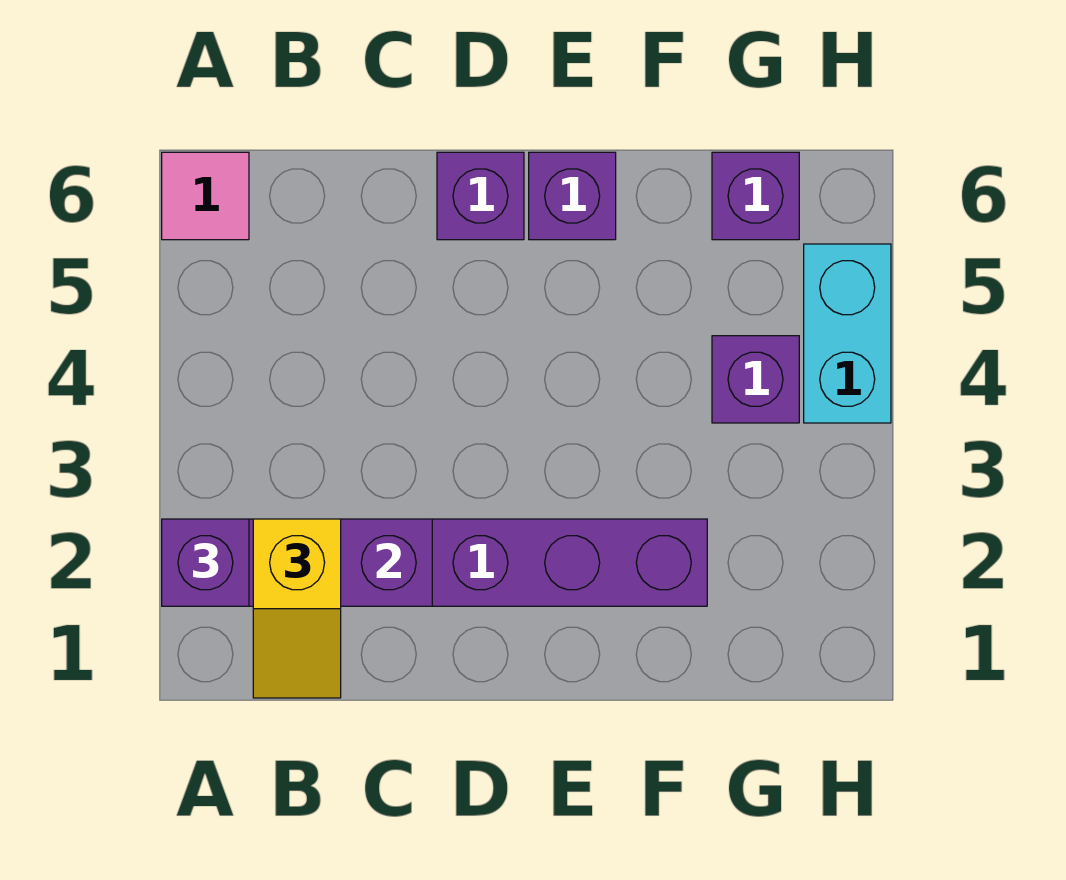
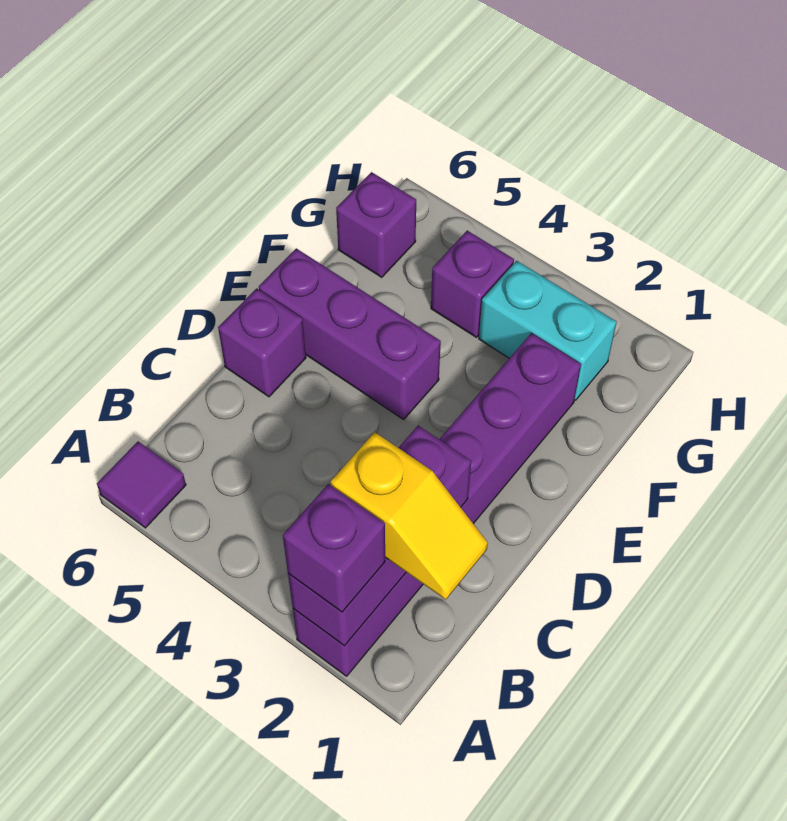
pink tile A6 level 1 -> purple tile A6 level 1
purple brick E6 level 1 -> purple brick E4:E6 level 1
cyan brick H4:H5 level 1 -> cyan brick G2:G3 level 1

